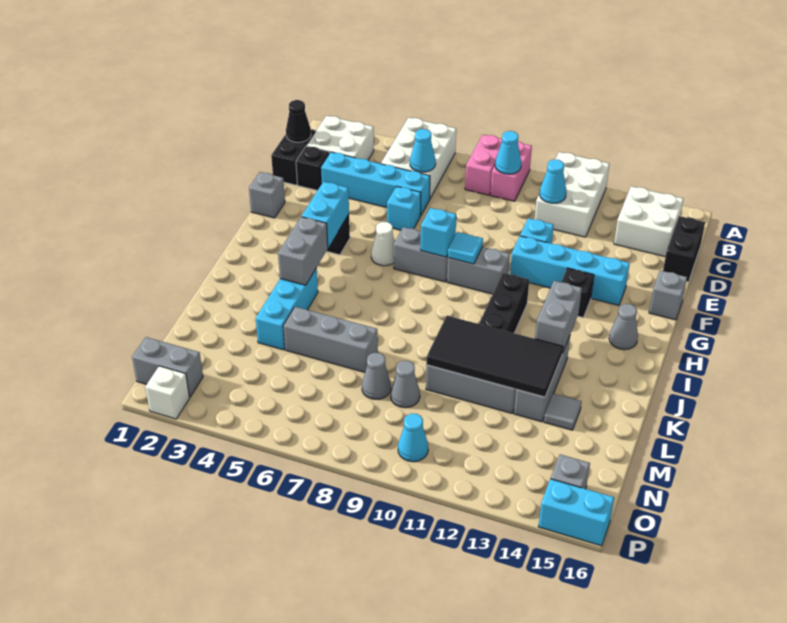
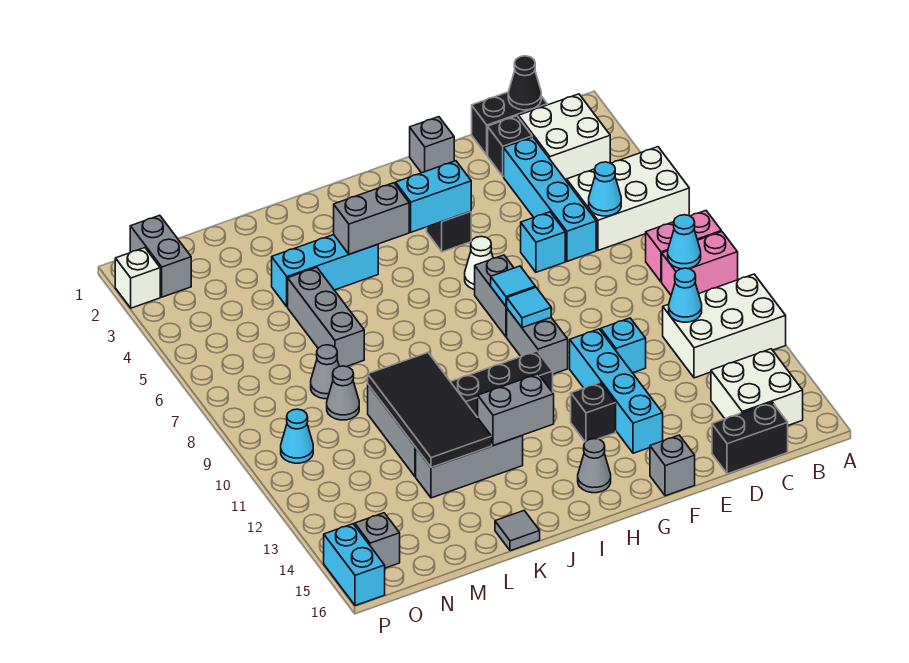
cyan brick G8 level 2 -> cyan tile G8 level 2
grey tile L14 level 1 -> grey tile K16 level 1

